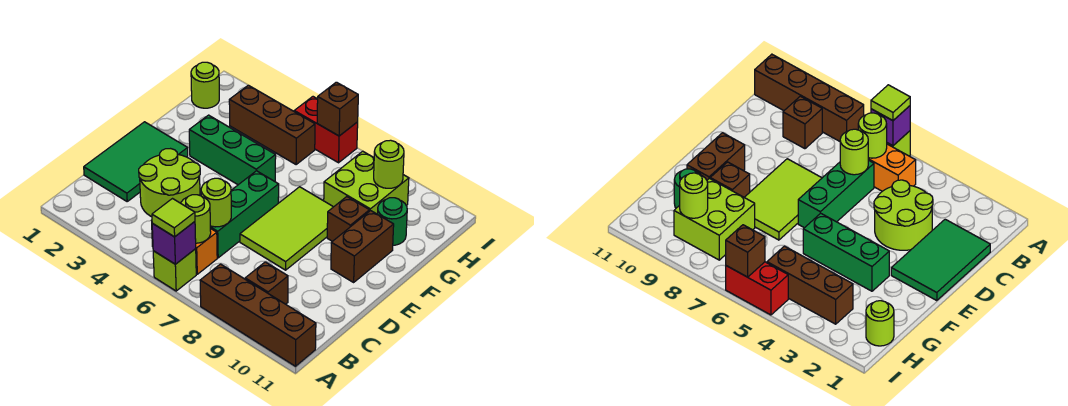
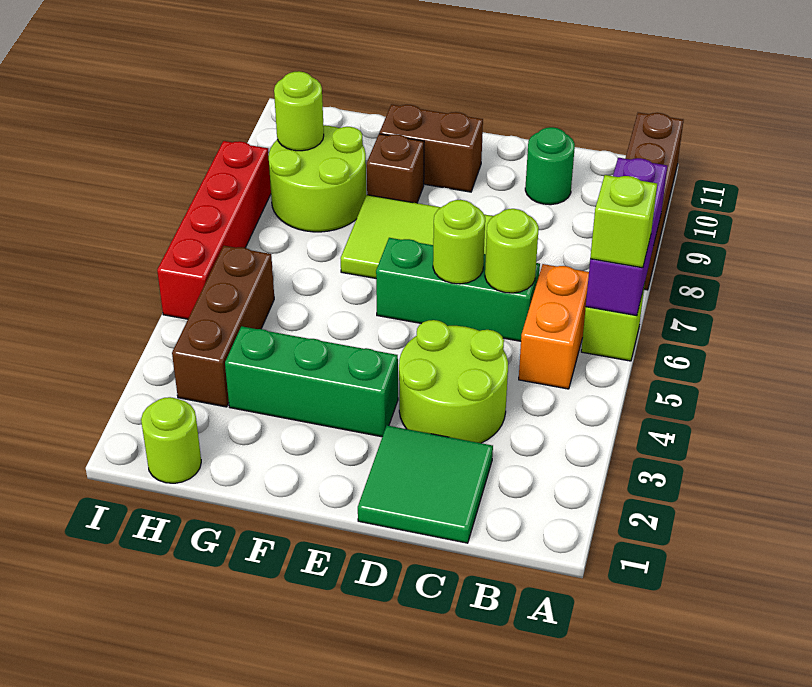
purple brick A6 level 2 -> purple brick A6:A8 level 2
lime tile A6 level 3 -> lime brick A6 level 3
lime round brick B6 level 2 -> lime round brick D6 level 2
brown brick B9 level 1 -> none
green tile C1:E2 level 1 -> green tile C1:D2 level 1
green brick F3:F5 level 1 -> green brick E3:G3 level 1
lime brick G8:H9 level 1 -> lime round brick G8:H9 level 1
green round brick G10 level 1 -> green round brick C10 level 1
red brick I5:I6 level 1 -> red brick I5:I8 level 1
brown brick I6 level 2 -> none

